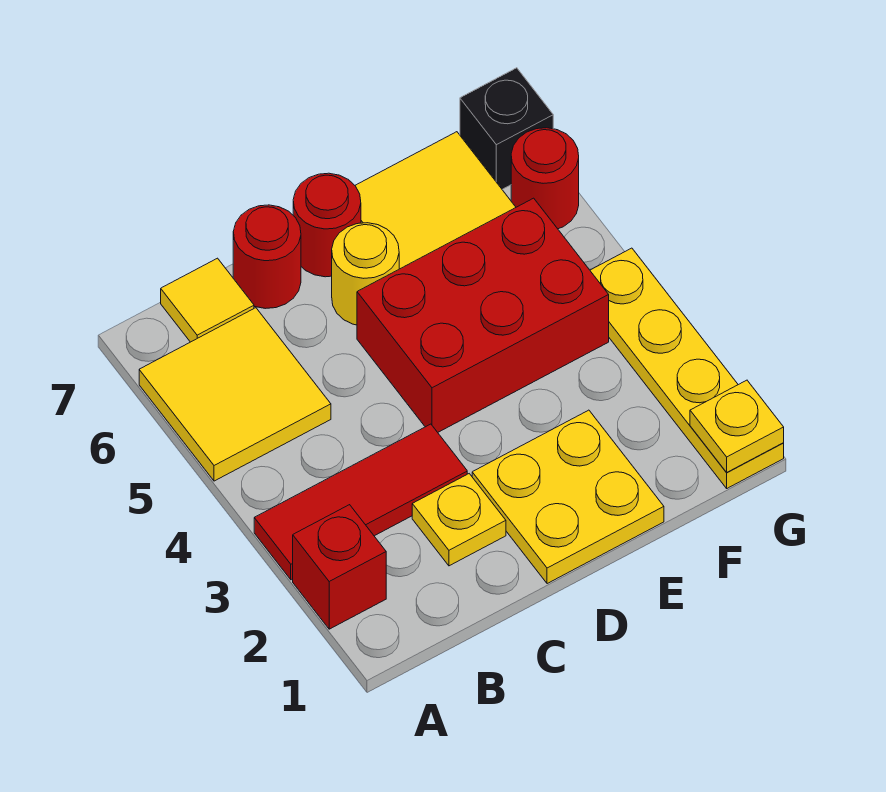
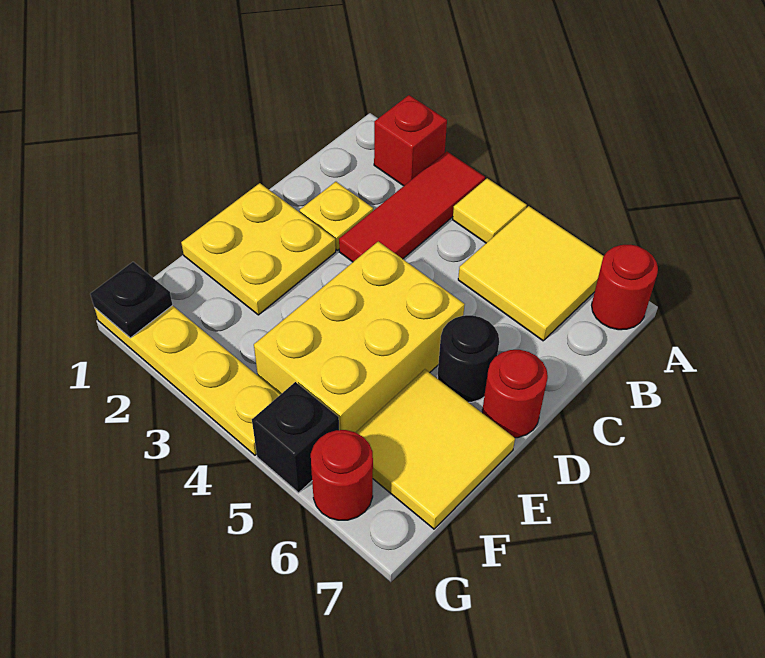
yellow tile B7 level 1 -> yellow tile A4 level 1
red round brick C7 level 1 -> red round brick A7 level 1
red brick D4:F5 level 1 -> yellow brick D4:F5 level 1
yellow round brick D6 level 1 -> black round brick D6 level 1
yellow plate G1 level 2 -> black plate G1 level 2
black brick G7 level 1 -> black brick G5 level 1

